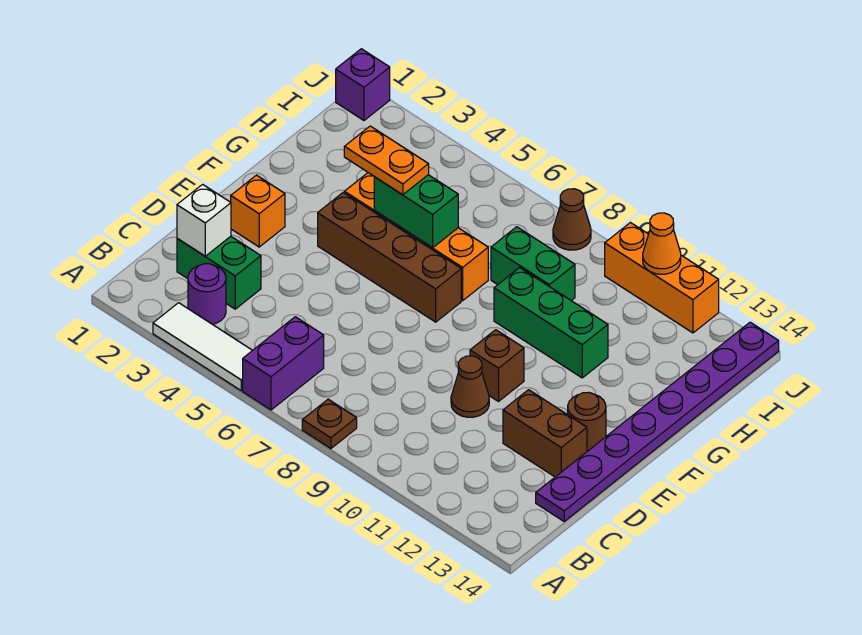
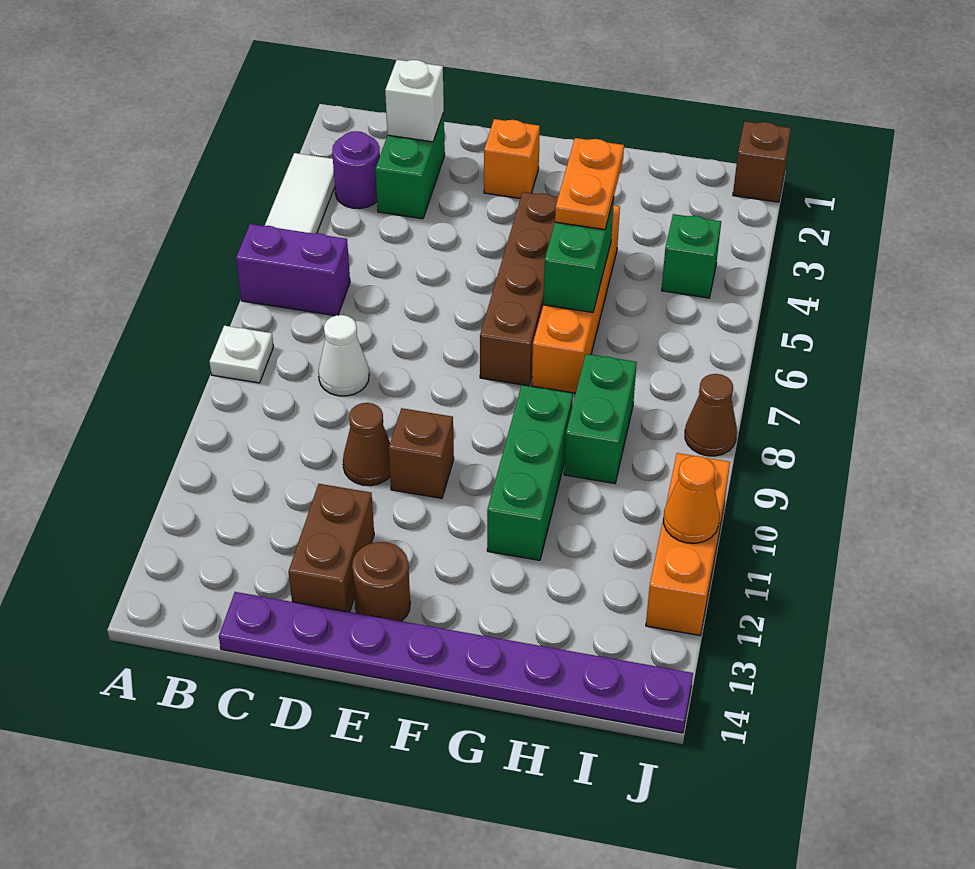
brown plate A8 level 1 -> white plate A8 level 1
none -> white cone C8 level 1
none -> green brick I4 level 1
purple brick J1 level 1 -> brown brick J1 level 1

